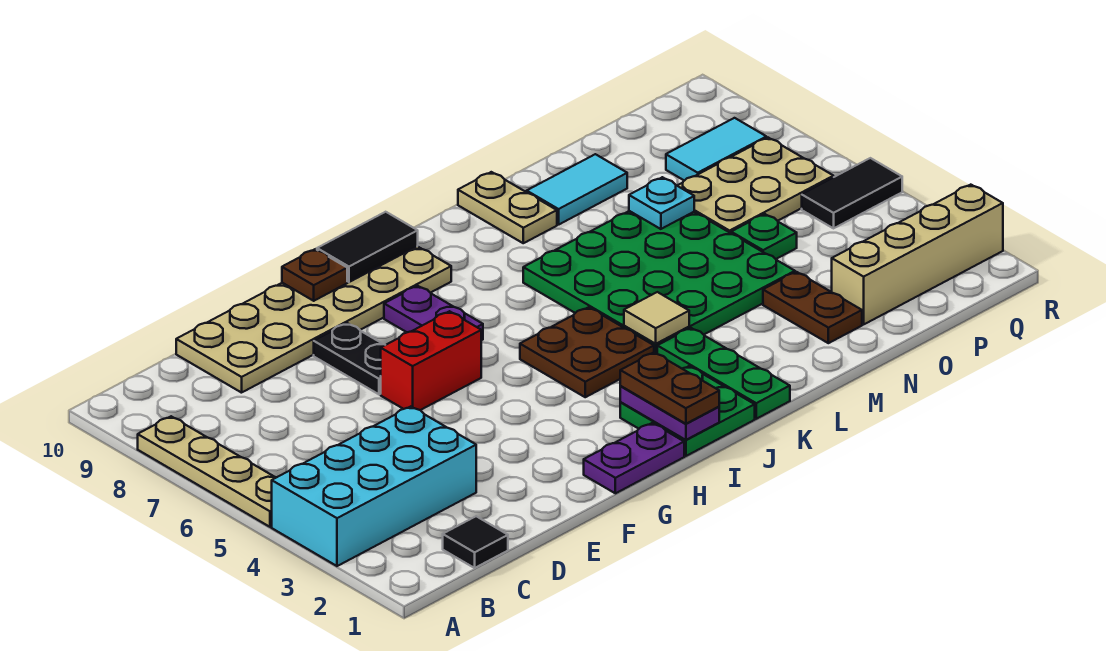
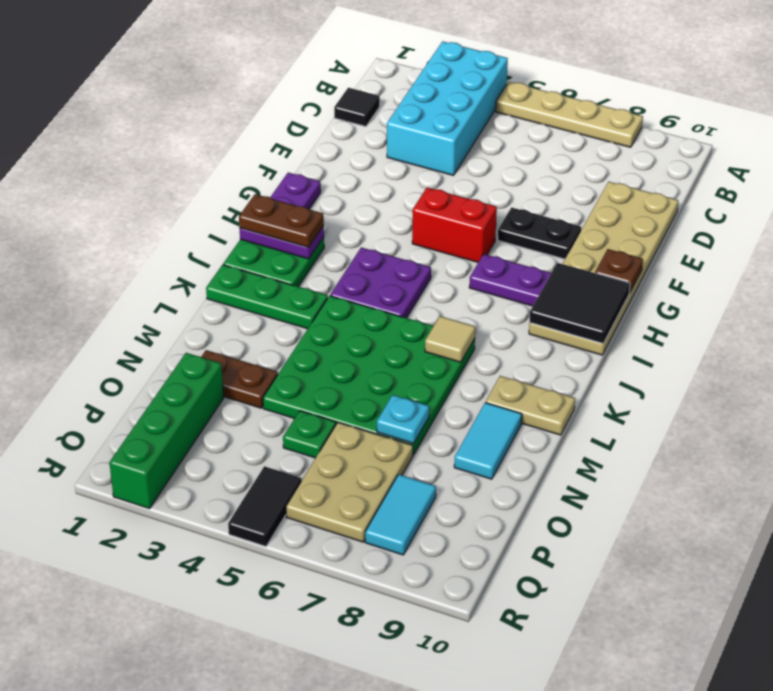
red brick F6:G6 level 1 -> red brick G5:G6 level 1
black tile H10:I10 level 2 -> black tile H9:I10 level 2
brown plate I4:J5 level 1 -> purple plate I4:J5 level 1
tan tile K4 level 2 -> tan tile K7 level 2
tan brick O2:R2 level 1 -> green brick O2:R2 level 1

